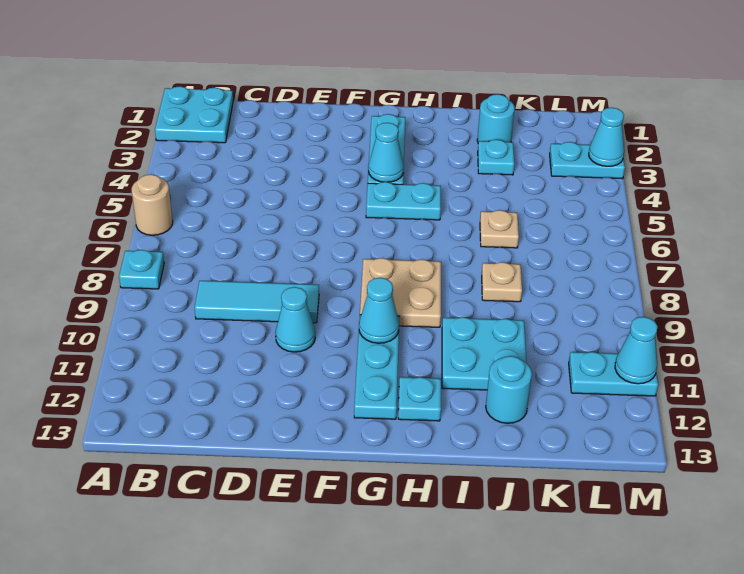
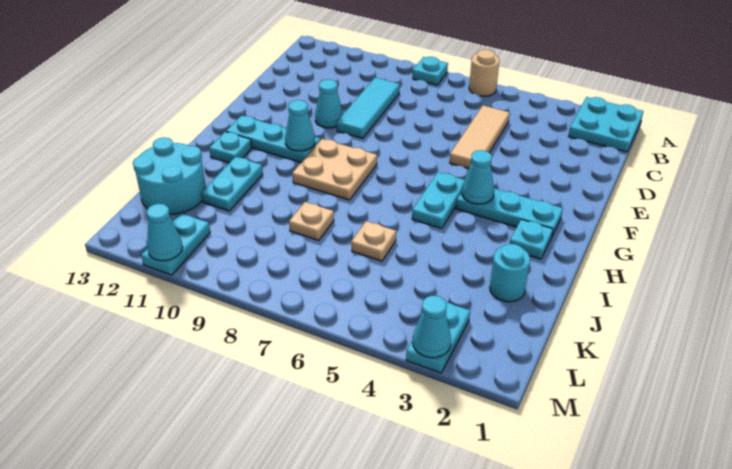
none -> tan tile C5:E5 level 1
cyan plate I10:J11 level 1 -> cyan plate I11:J11 level 1
cyan plate J3 level 1 -> cyan plate H2 level 1
cyan round brick J12 level 1 -> cyan round brick J12:K13 level 1

